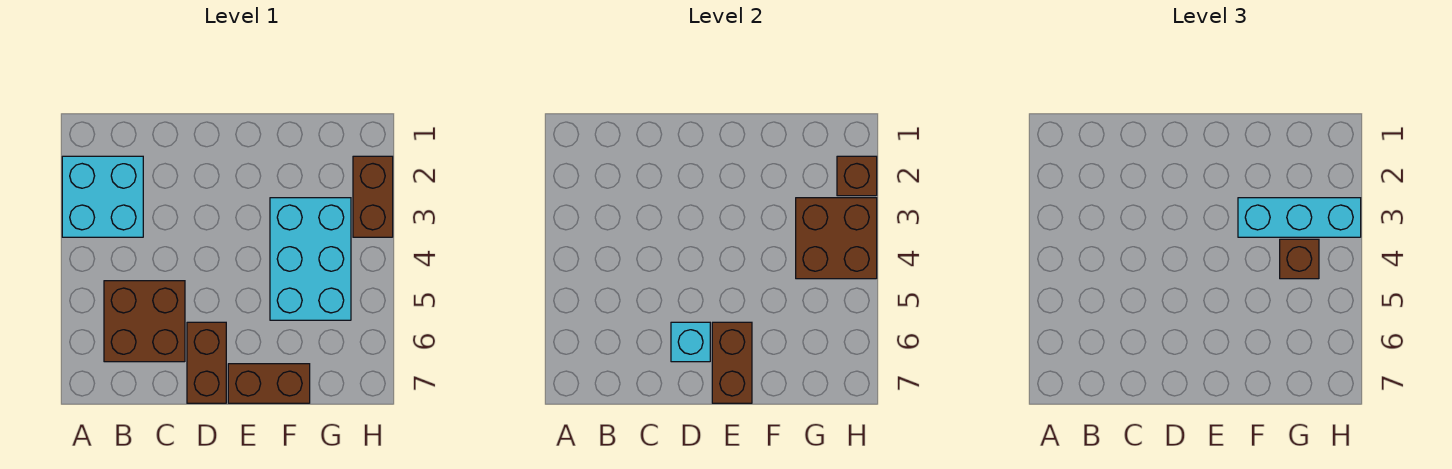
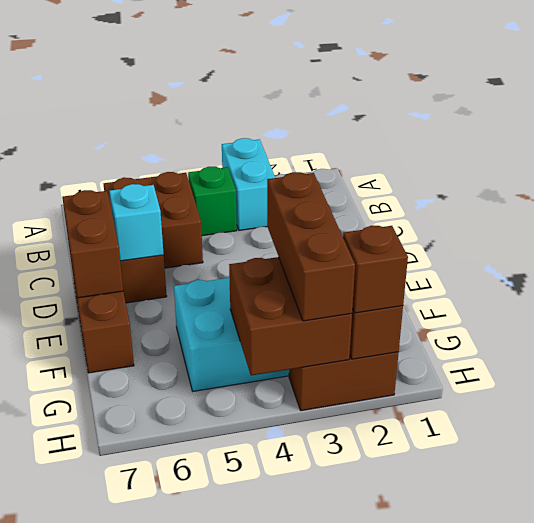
cyan brick A2:B3 level 1 -> cyan brick A3:B3 level 1
none -> green brick B4 level 1
brown brick E6:E7 level 2 -> brown brick D7:E7 level 2
cyan brick F3:H3 level 3 -> brown brick F3:H3 level 3
brown brick G4 level 3 -> brown brick H2 level 3

